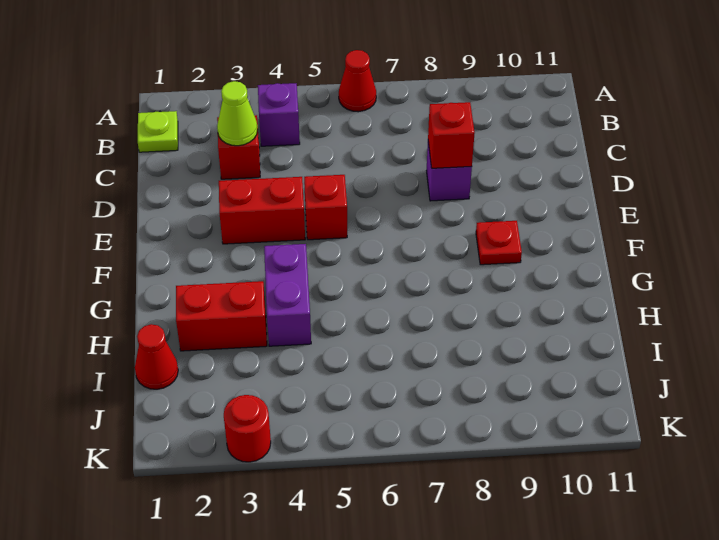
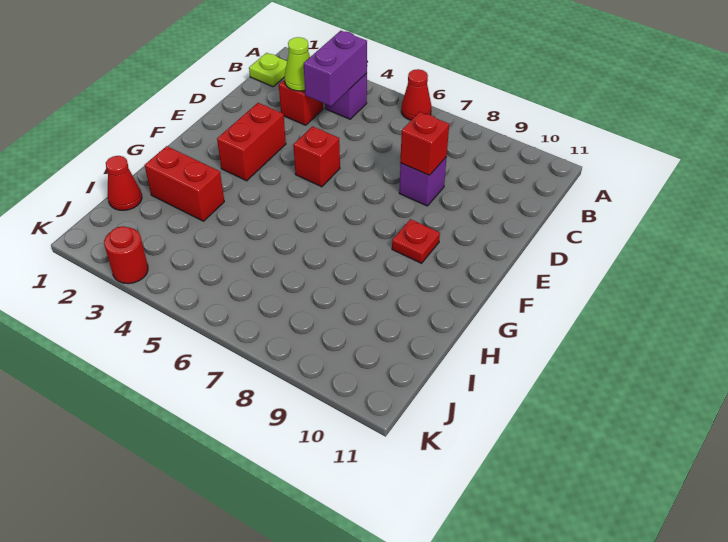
red brick E3:E4 level 1 -> red brick E3:F3 level 1
purple brick G4:H4 level 1 -> purple brick B4:C4 level 2

